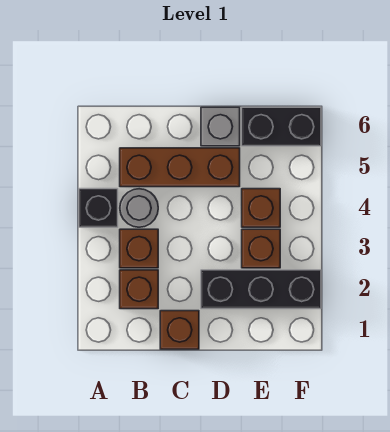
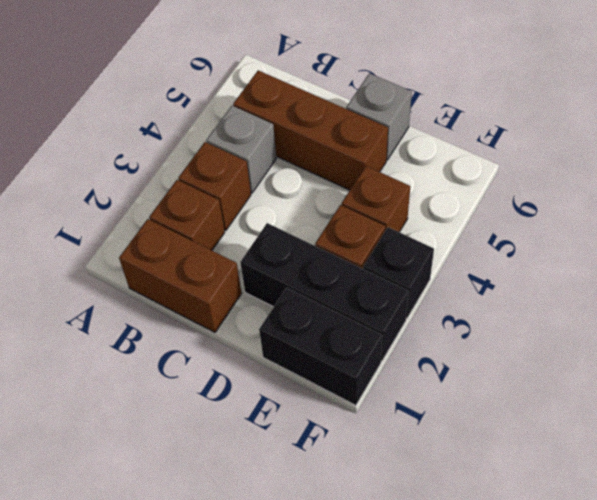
black brick A4 level 1 -> black brick F3 level 1
grey round brick B4 level 1 -> grey brick B4 level 1
brown brick C1 level 1 -> brown brick B1:C1 level 1
black brick E6:F6 level 1 -> black brick E1:F1 level 1

